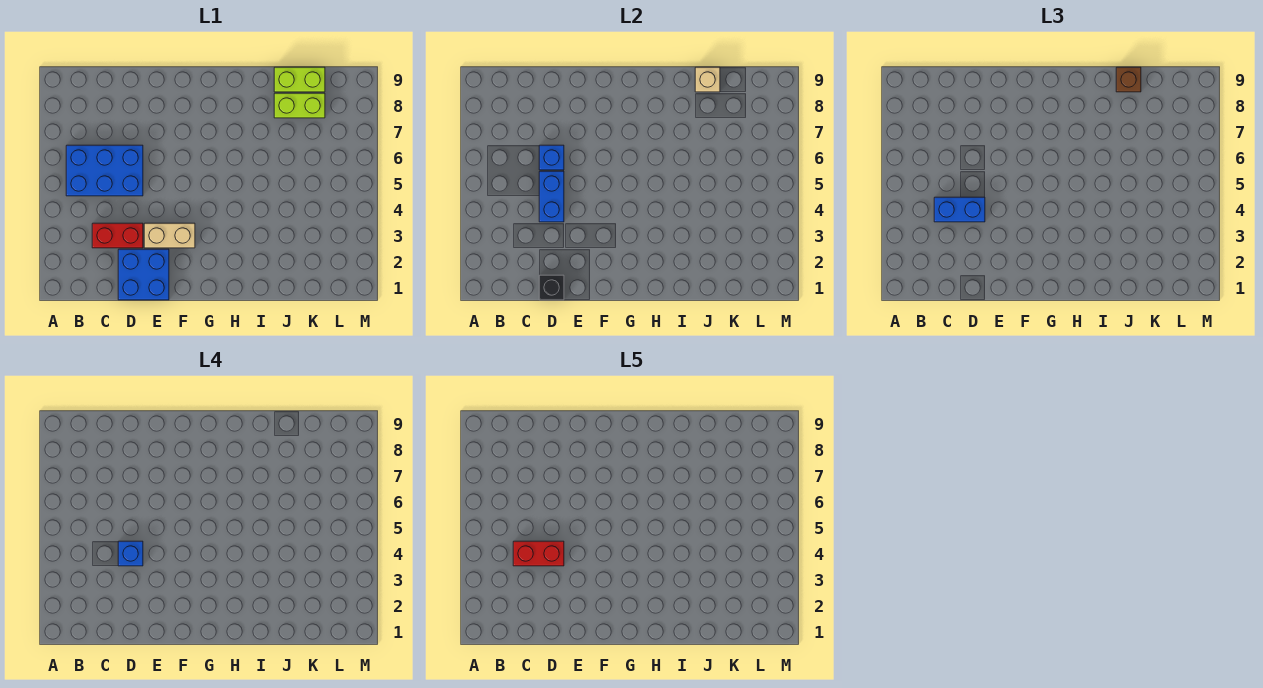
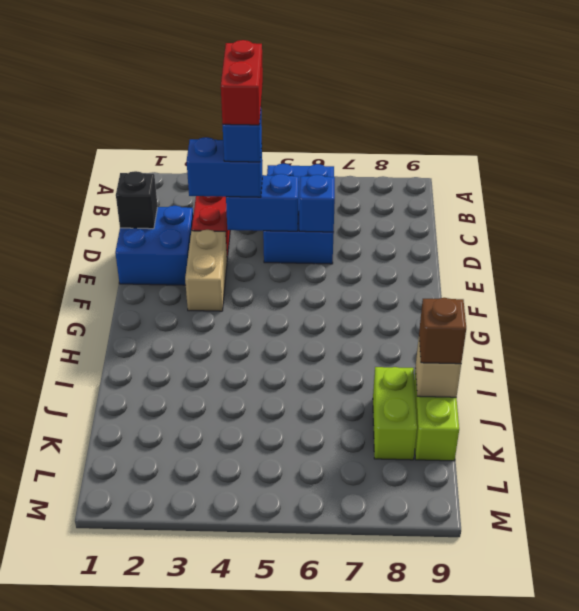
blue brick C4:D4 level 3 -> blue brick D3:D4 level 3

